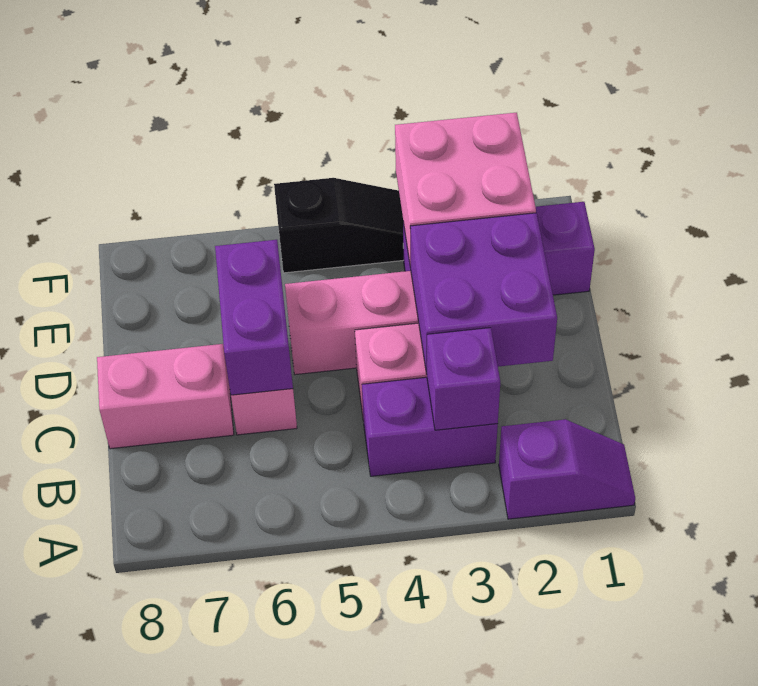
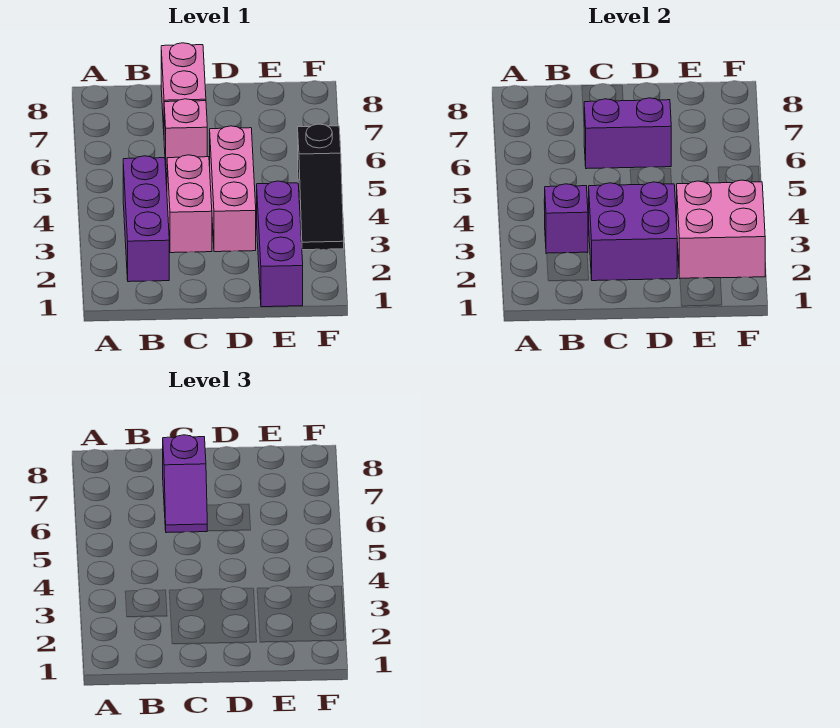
purple slope A1:A2 level 1 top 2 -> purple slope C6:C7 level 3 top 7
purple brick B3:B4 level 1 -> purple brick B2:B4 level 1

